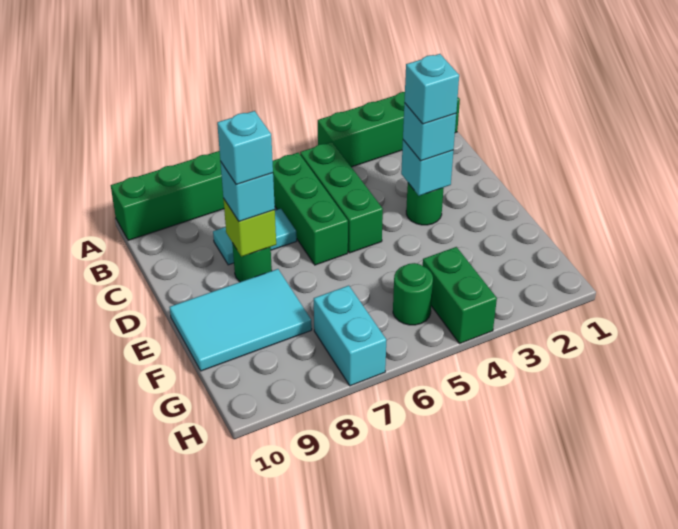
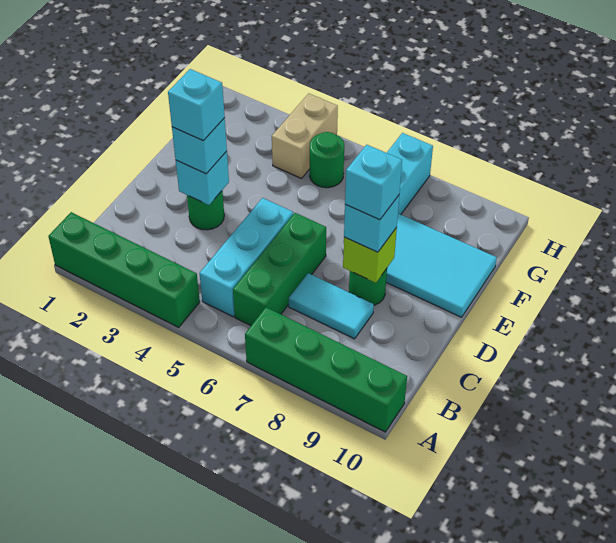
green brick B5:D5 level 1 -> cyan brick B5:D5 level 1
green brick G4:H4 level 1 -> tan brick G4:H4 level 1

